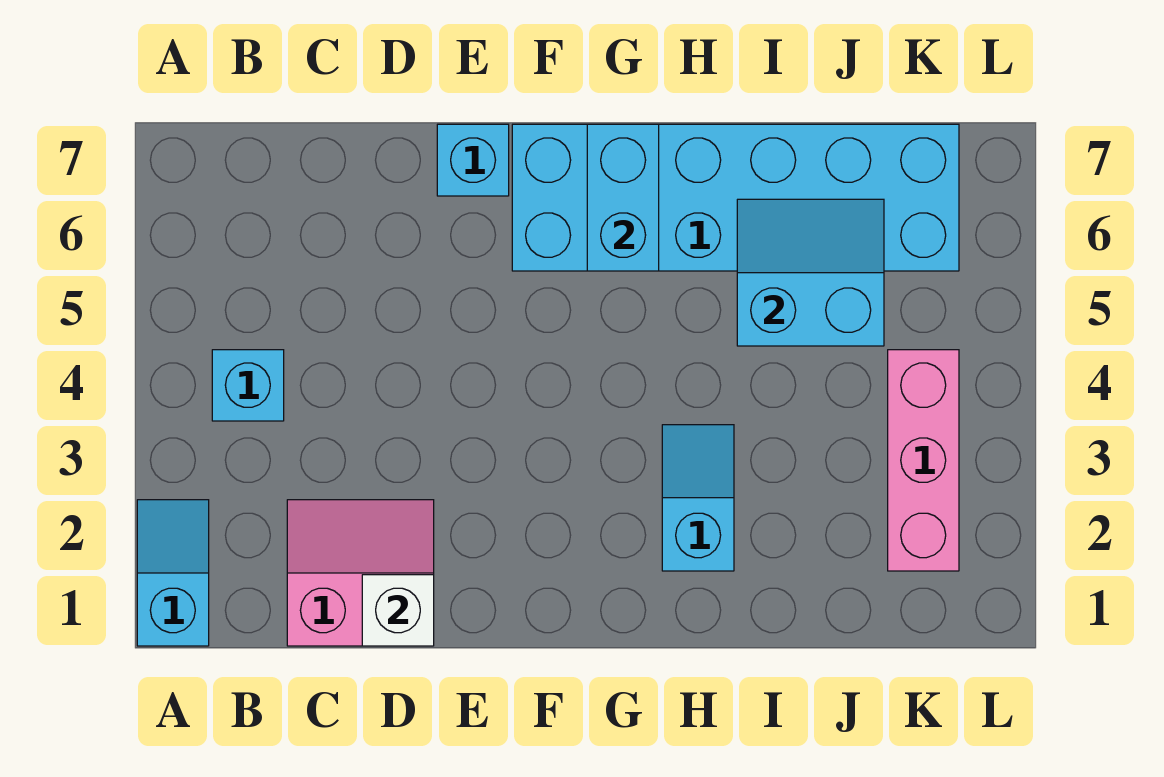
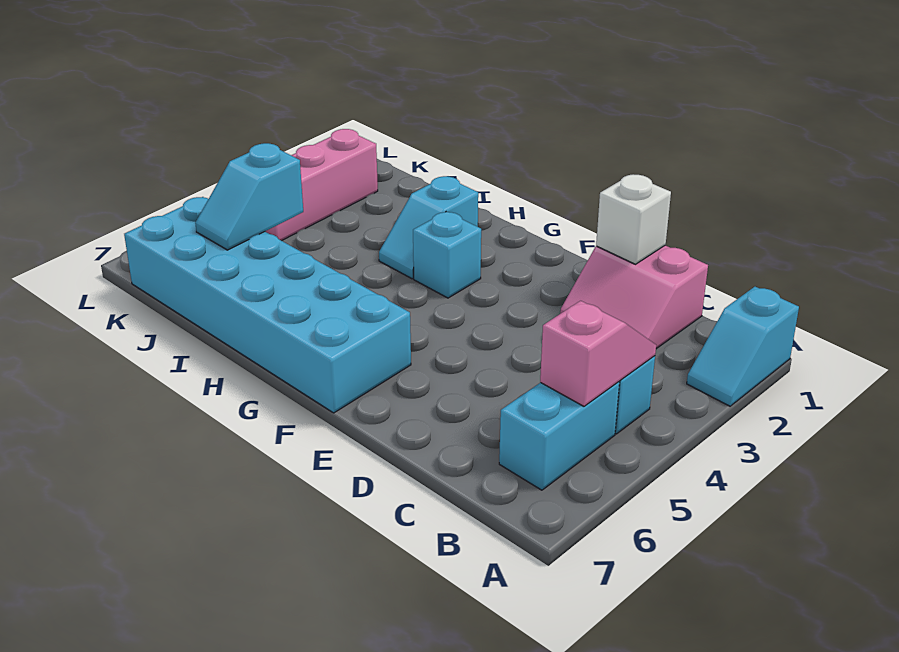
none -> pink slope B4:B5 level 2 top 5
cyan brick E7 level 1 -> cyan brick G3 level 1
cyan brick G6:G7 level 2 -> cyan brick B5:B6 level 1
cyan slope I5:J6 level 2 top 5 -> cyan slope J5:J6 level 2 top 5

